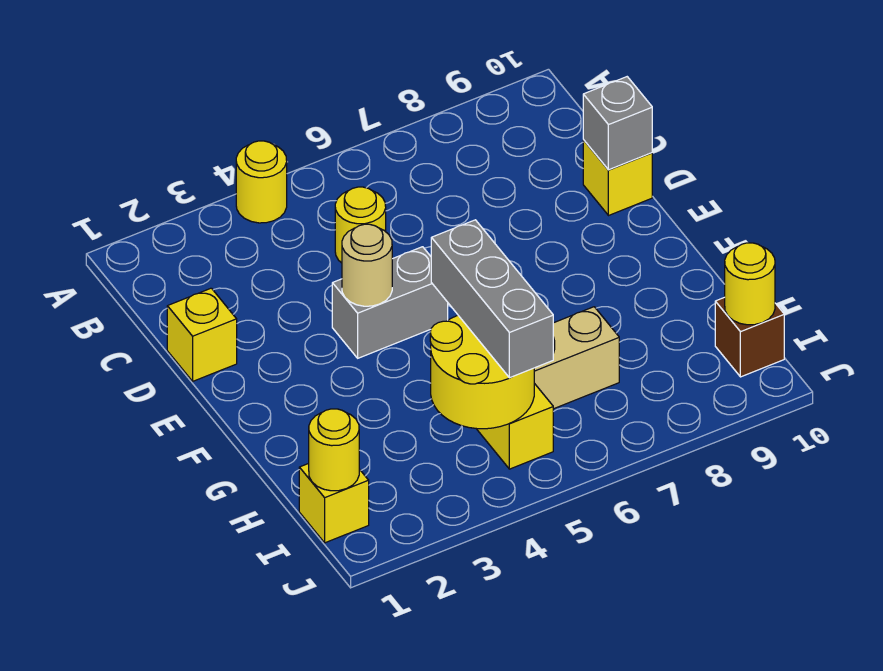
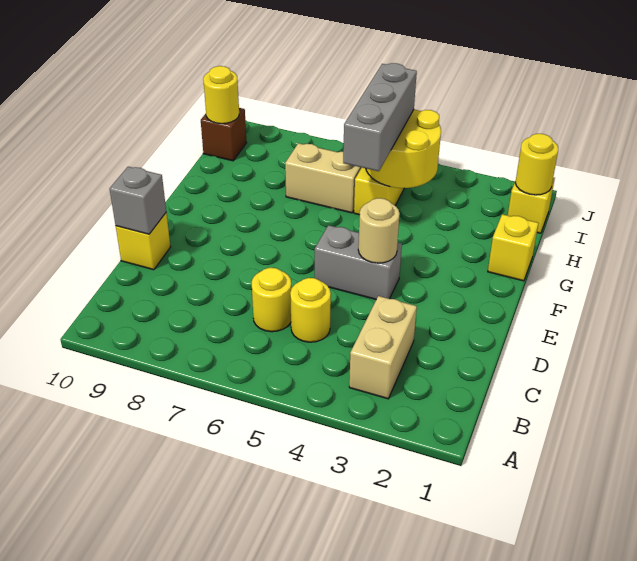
yellow round brick A4 level 1 -> yellow round brick C6 level 1
none -> tan brick B3:C3 level 1
yellow brick D1 level 1 -> yellow brick G1 level 1

